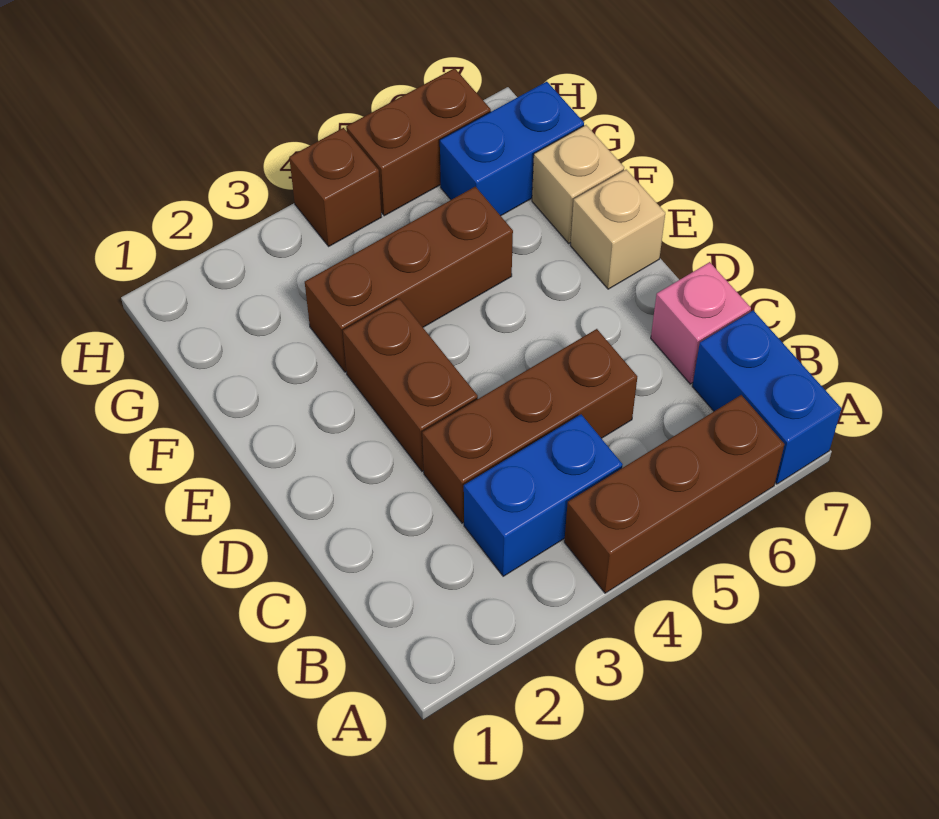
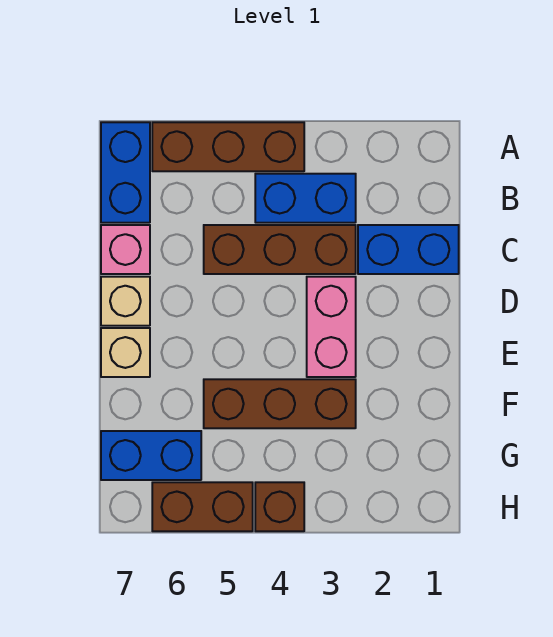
none -> blue brick C1:C2 level 1
brown brick D3:E3 level 1 -> pink brick D3:E3 level 1
tan brick F7 level 1 -> tan brick D7 level 1

